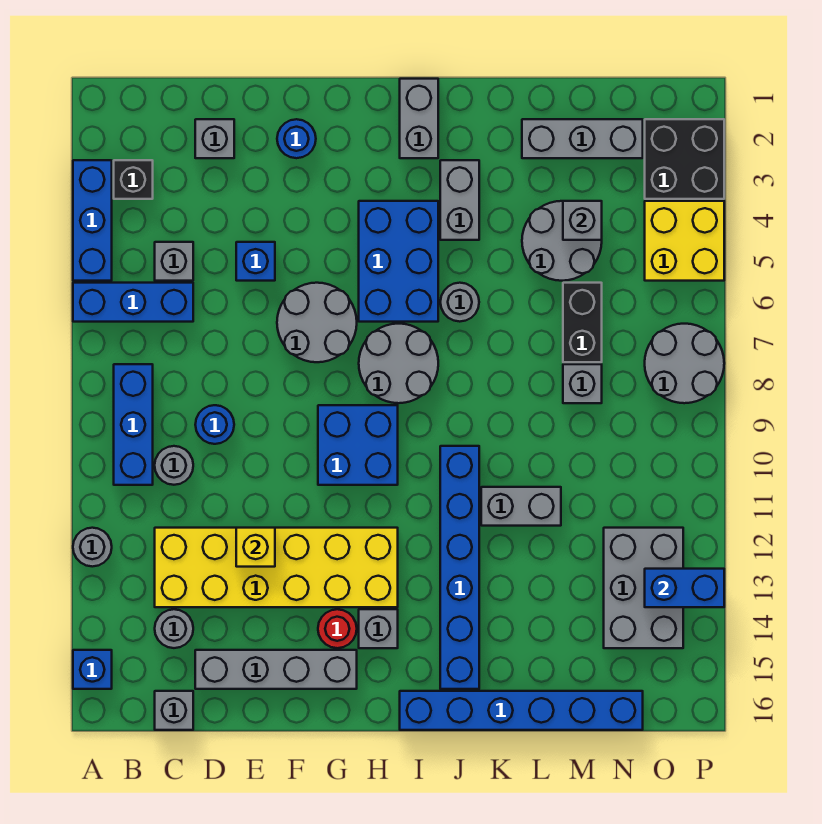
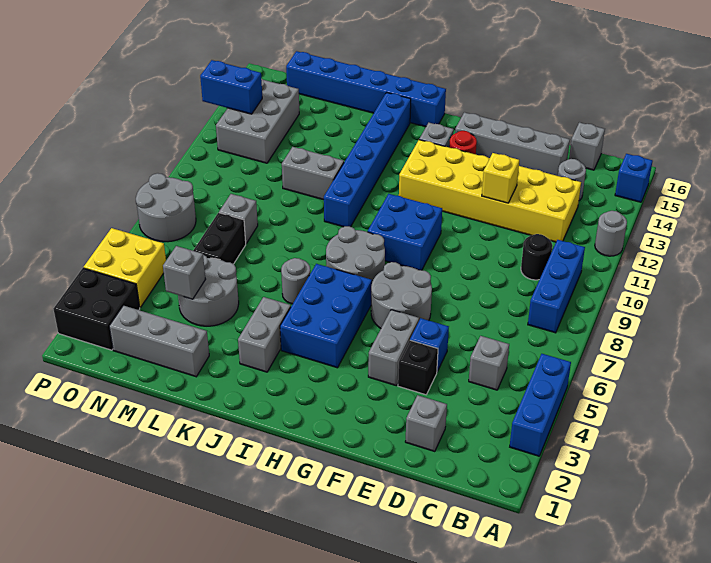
blue brick A6:C6 level 1 -> none
black brick B3 level 1 -> black brick E4 level 1
grey round brick C10 level 1 -> black round brick C10 level 1
blue round brick D9 level 1 -> none
blue round brick F2 level 1 -> none
grey brick I1:I2 level 1 -> grey brick F4:F5 level 1

